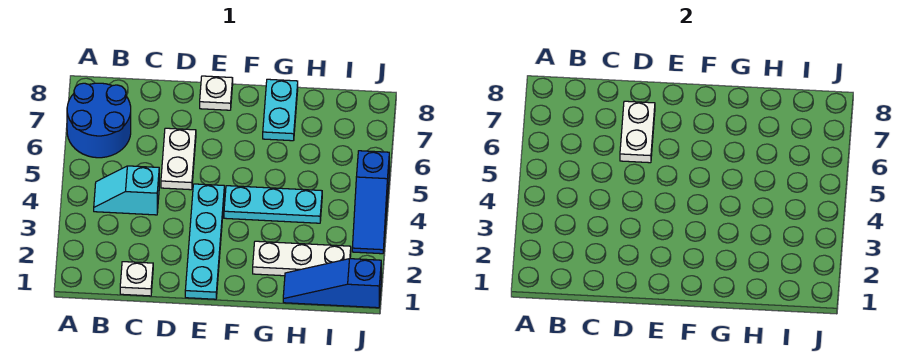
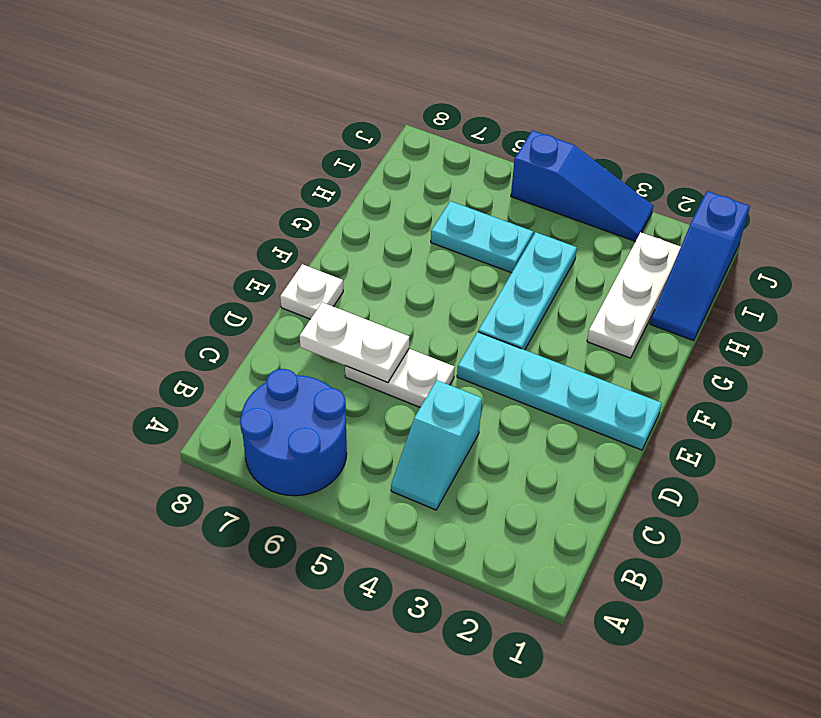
white plate C1 level 1 -> none
cyan plate G7:G8 level 1 -> cyan plate H5:H6 level 1

